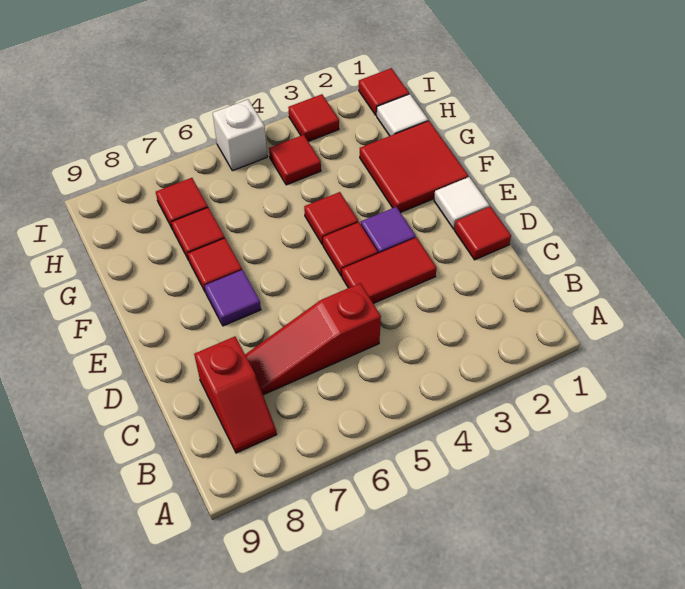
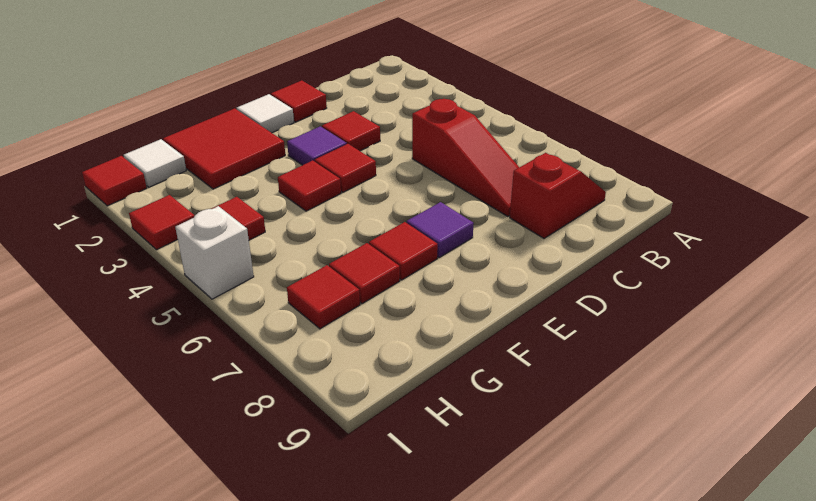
red tile D3:D4 level 1 -> red tile D3 level 1

